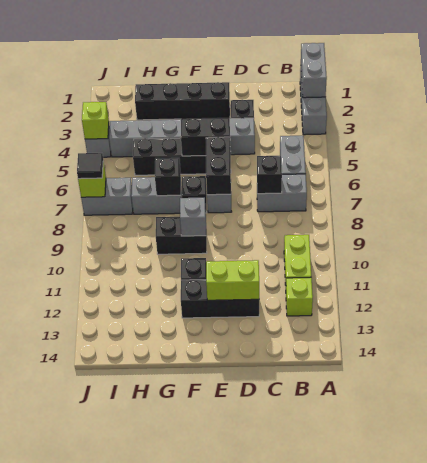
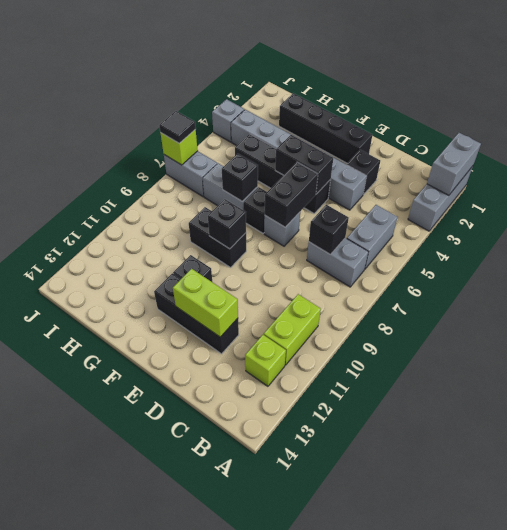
grey brick F9 level 2 -> black brick F9 level 2
lime brick J4 level 2 -> none

